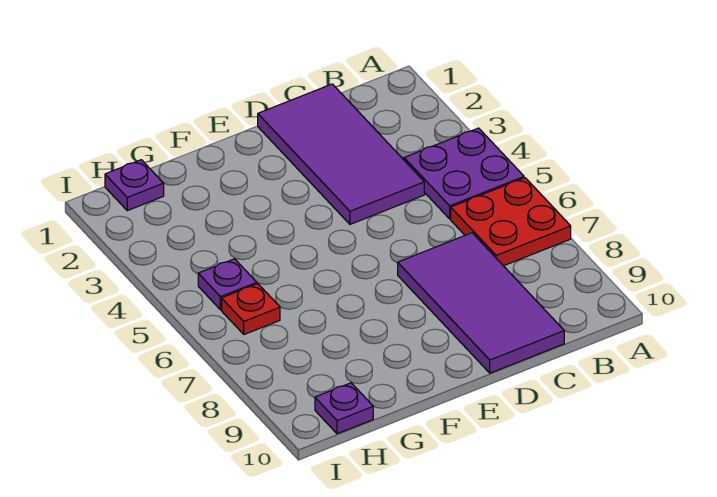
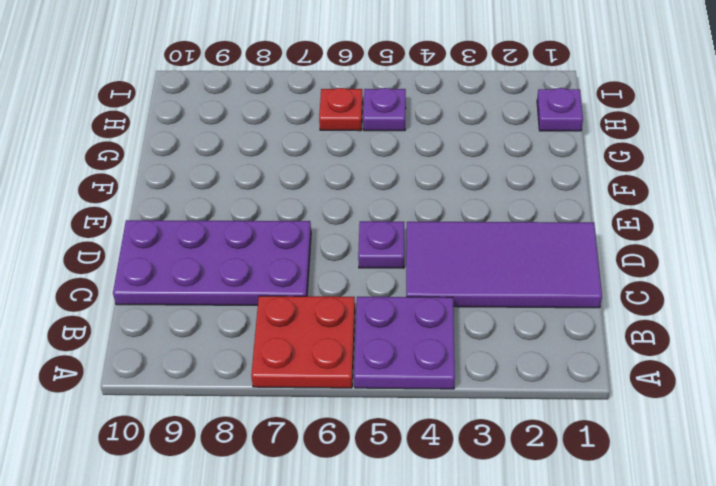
purple tile C7:D10 level 1 -> purple plate C7:D10 level 1
purple plate H10 level 1 -> purple plate D5 level 1

